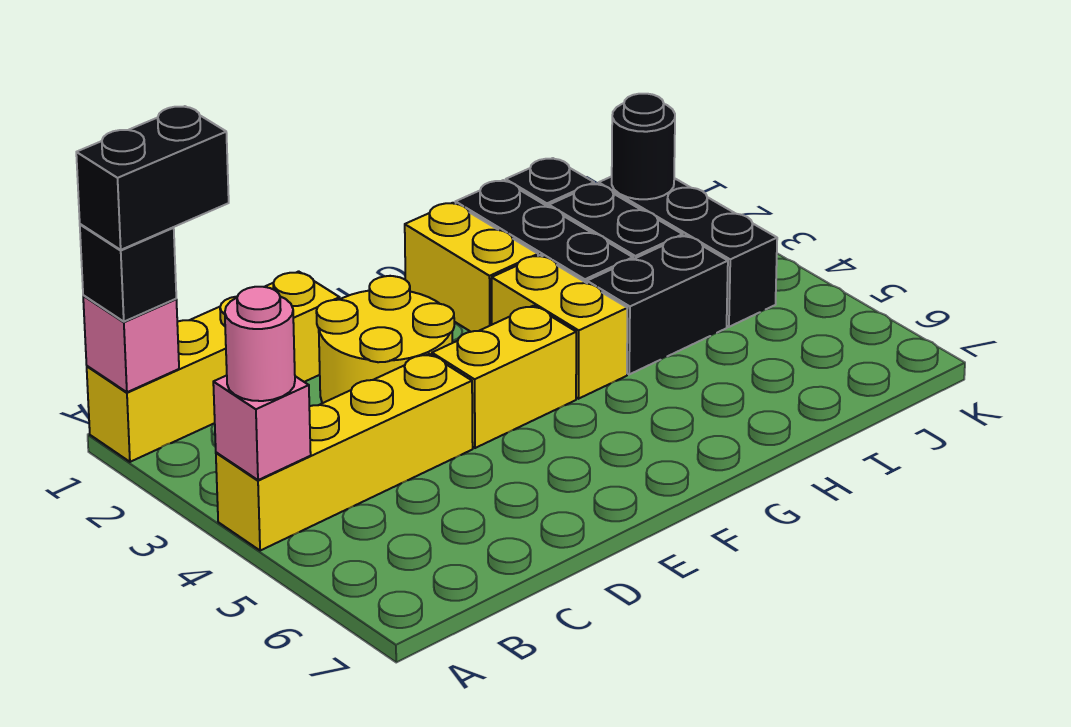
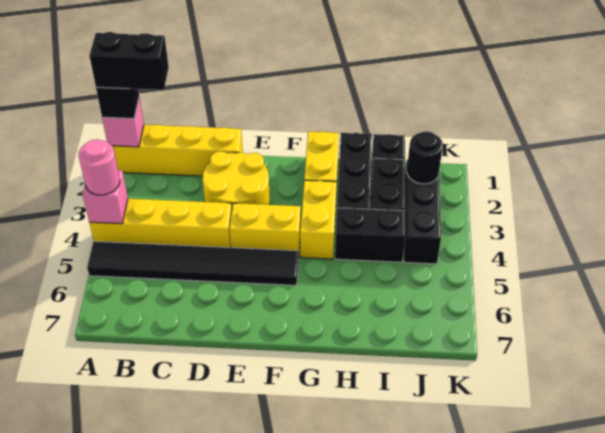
none -> black tile A5:F5 level 1

